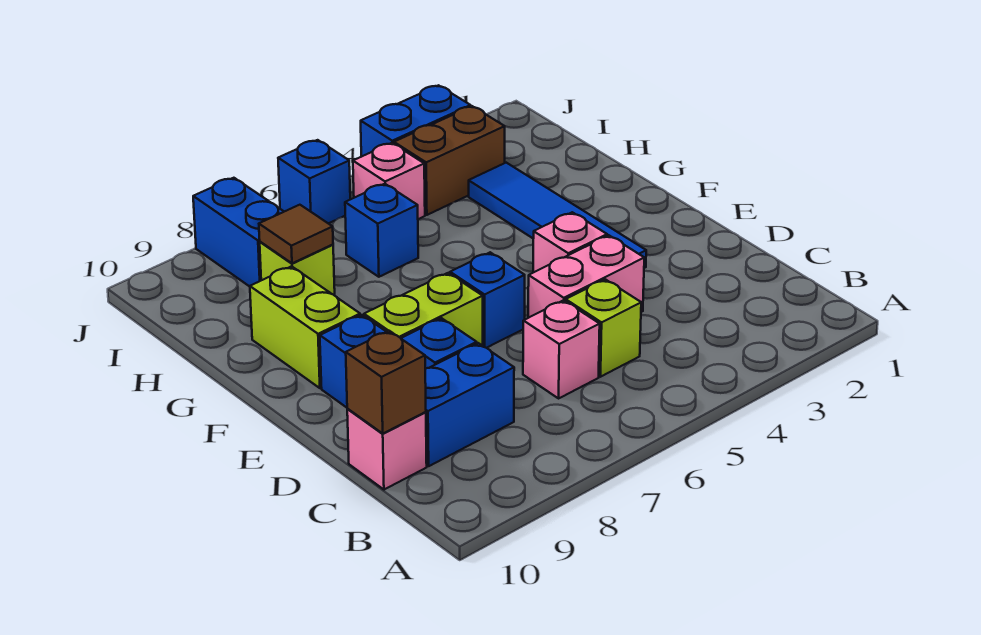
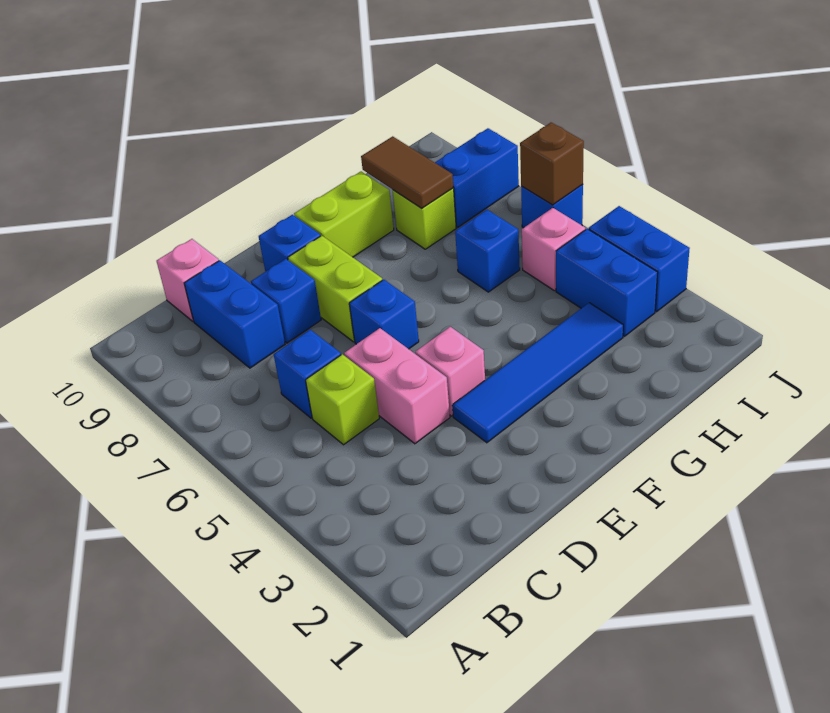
pink brick C6 level 1 -> blue brick C6 level 1
brown brick C10 level 2 -> brown brick J6 level 2
brown tile H8 level 2 -> brown tile H8:H9 level 2
brown brick I3:I4 level 1 -> blue brick I3:I4 level 1

